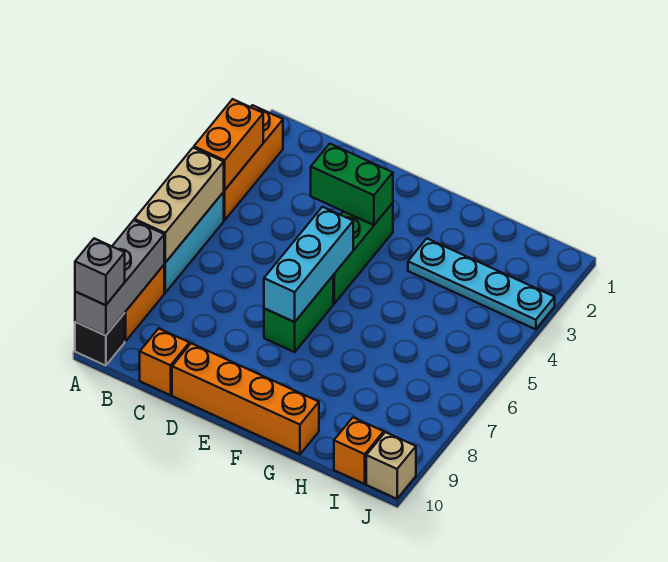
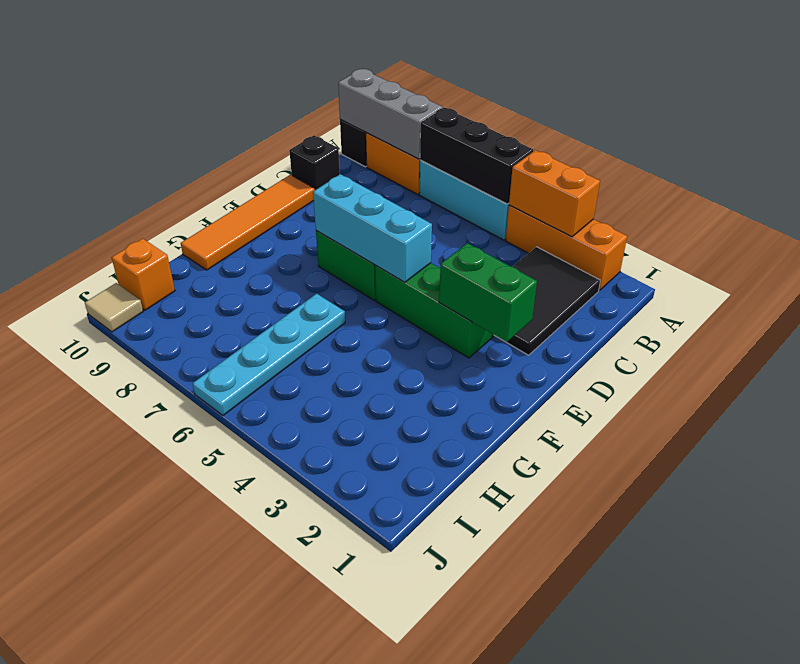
tan brick A5:A7 level 2 -> black brick A5:A7 level 2
grey brick A10 level 3 -> none
none -> black tile B2:D3 level 1
orange brick C10 level 1 -> black brick C10 level 1
green brick D3:E3 level 2 -> green brick E2:E3 level 2
orange brick D10:G10 level 1 -> orange tile D10:G10 level 1
cyan plate G3:J3 level 1 -> cyan plate G6:J6 level 1
tan brick J10 level 1 -> tan tile J10 level 1

